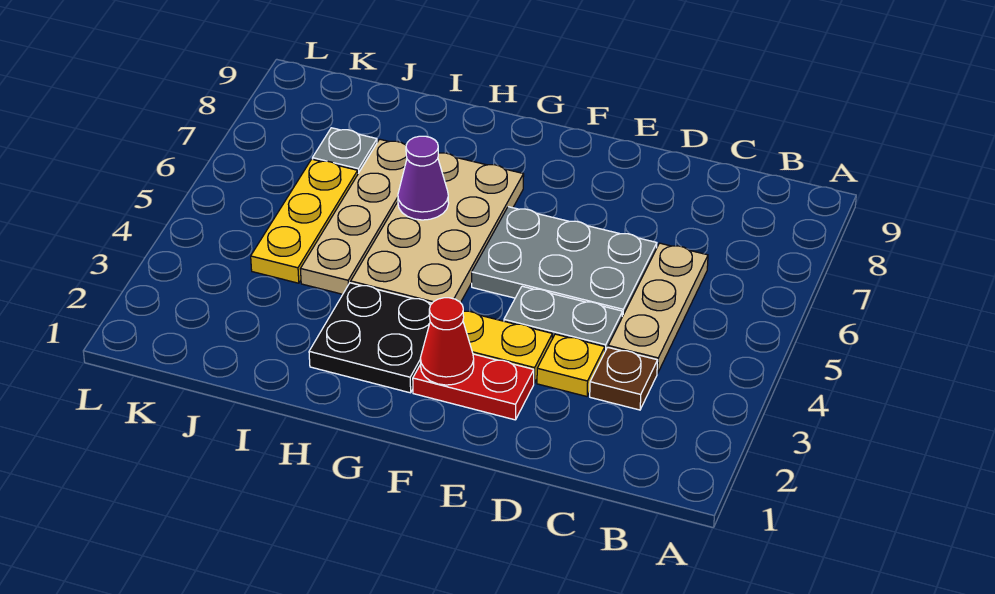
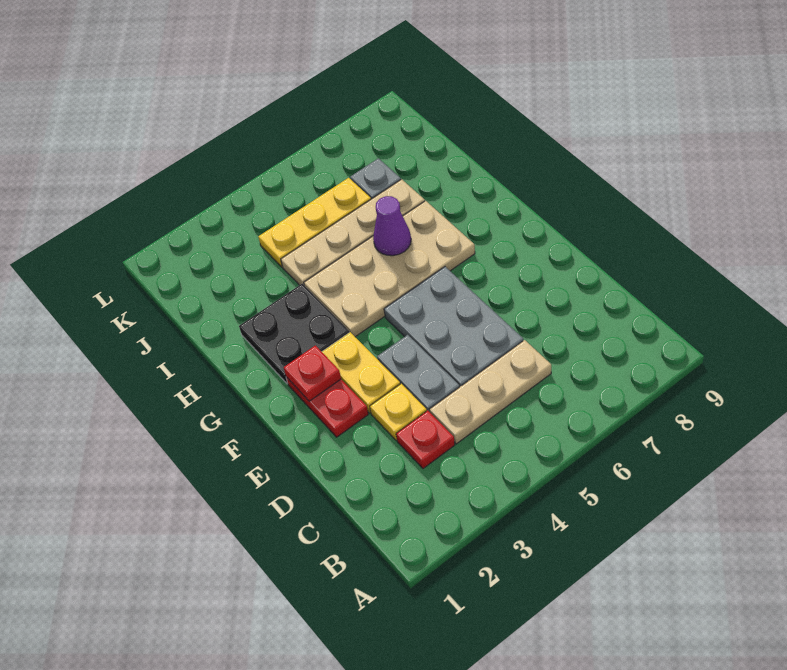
brown plate C3 level 1 -> red plate C3 level 1
red cone F2 level 2 -> red plate F2 level 2

